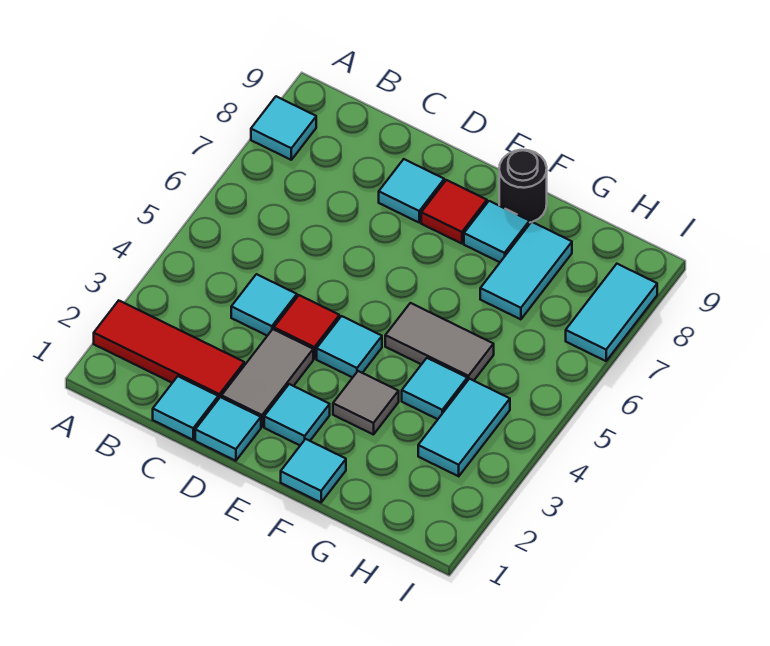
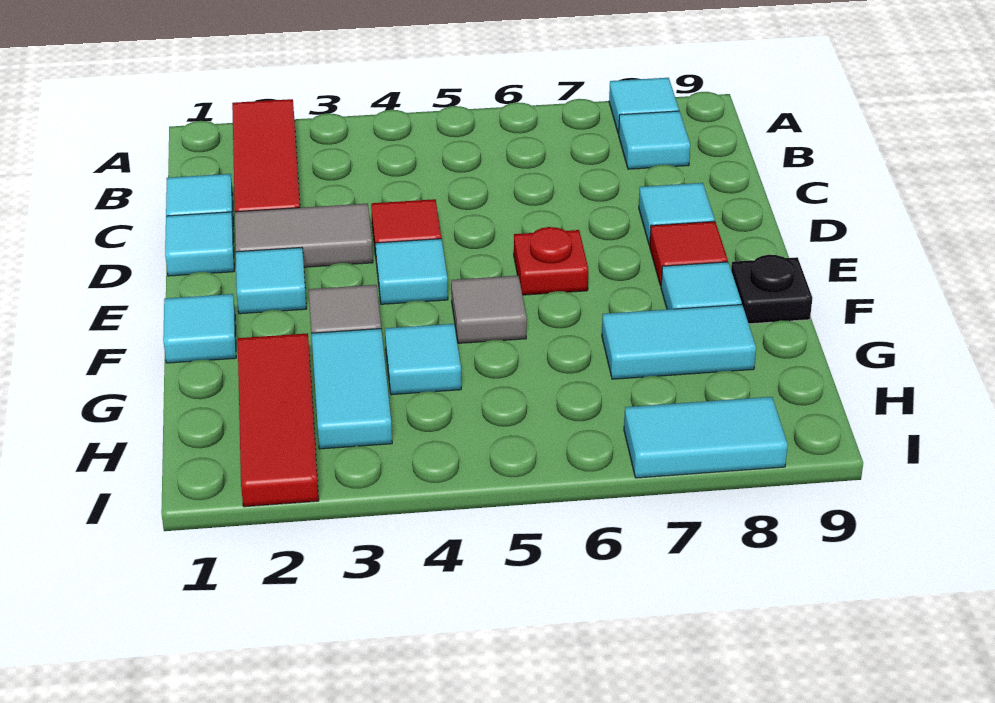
cyan tile C4 level 1 -> cyan tile B8 level 1
none -> red plate E6 level 1
grey tile F5:G5 level 1 -> grey tile F5 level 1
black round brick F9 level 1 -> black plate F9 level 1
none -> red tile G2:I2 level 1
cyan tile H3:H4 level 1 -> cyan tile G3:H3 level 1

